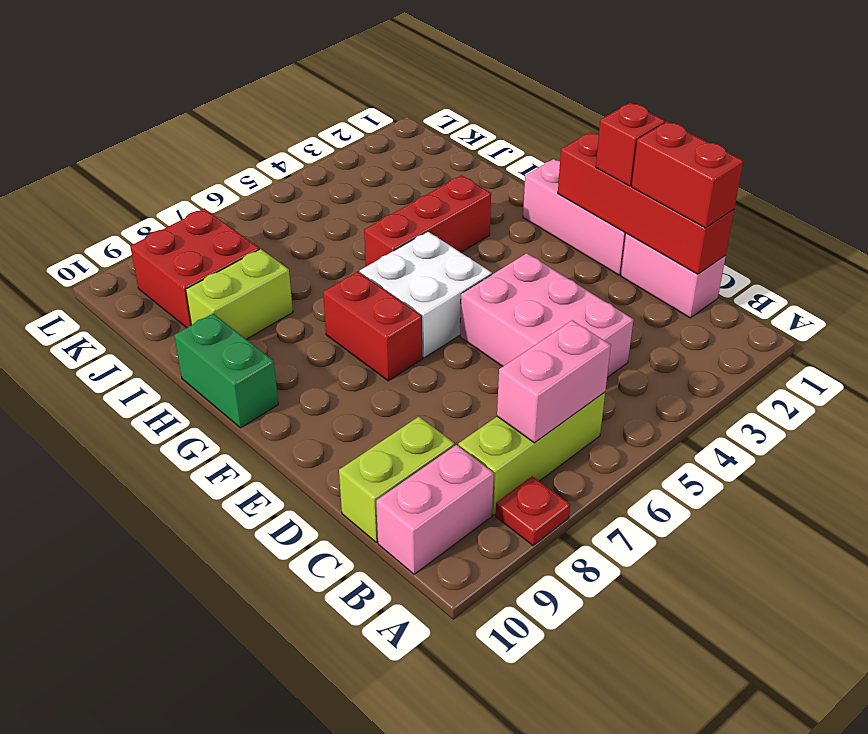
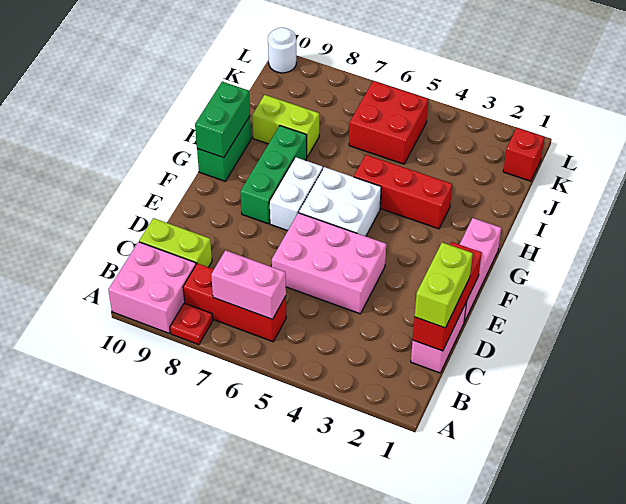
lime brick B6:B8 level 1 -> red brick B6:B8 level 1
pink brick B9:B10 level 1 -> pink brick A9:B10 level 1
red brick C1:F1 level 2 -> red brick C1:E1 level 2
red brick C1:D1 level 3 -> lime brick C1:D1 level 3
pink brick C4:E5 level 1 -> pink brick D4:E6 level 1
red brick E1 level 3 -> red brick K1 level 1
red brick F7:G7 level 1 -> white brick F7:G7 level 1
none -> green brick F8:H8 level 1
none -> green brick G10:H10 level 2
red brick J8:K9 level 1 -> red brick J5:K6 level 1
none -> white round brick L10 level 1

